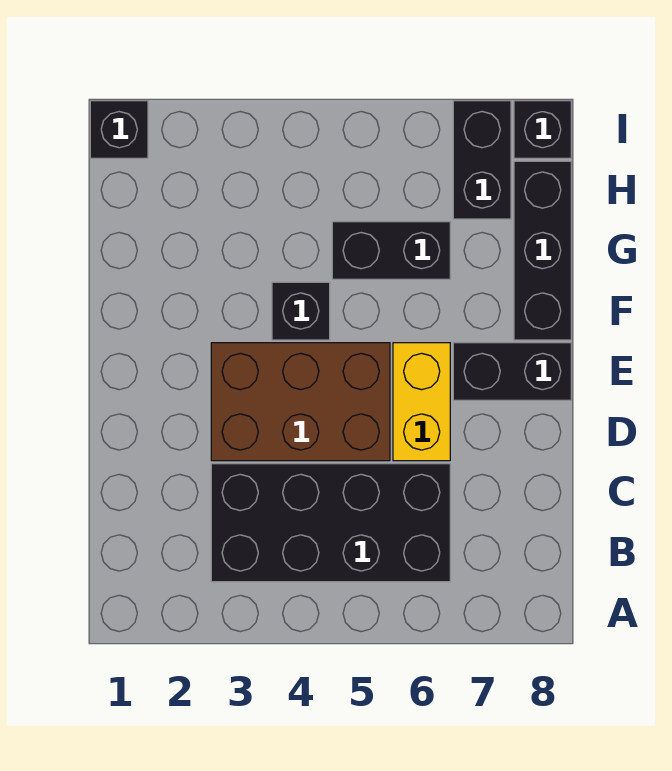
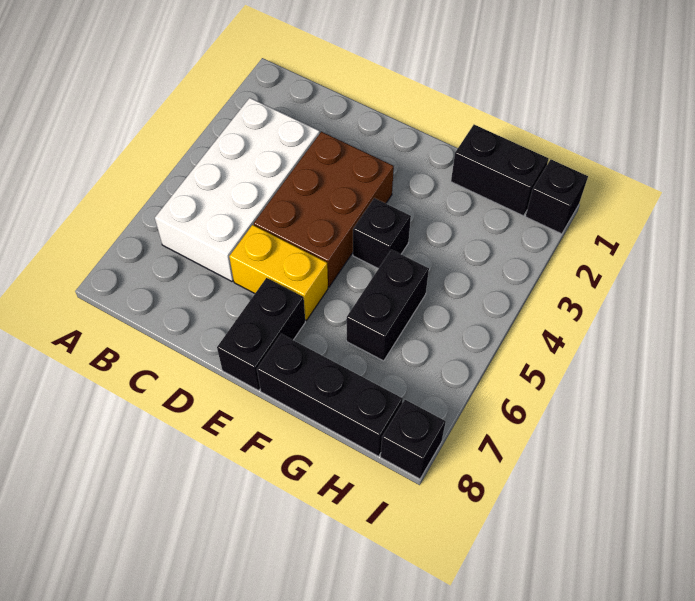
black brick B3:C6 level 1 -> white brick B3:C6 level 1
black brick H7:I7 level 1 -> black brick G1:H1 level 1

